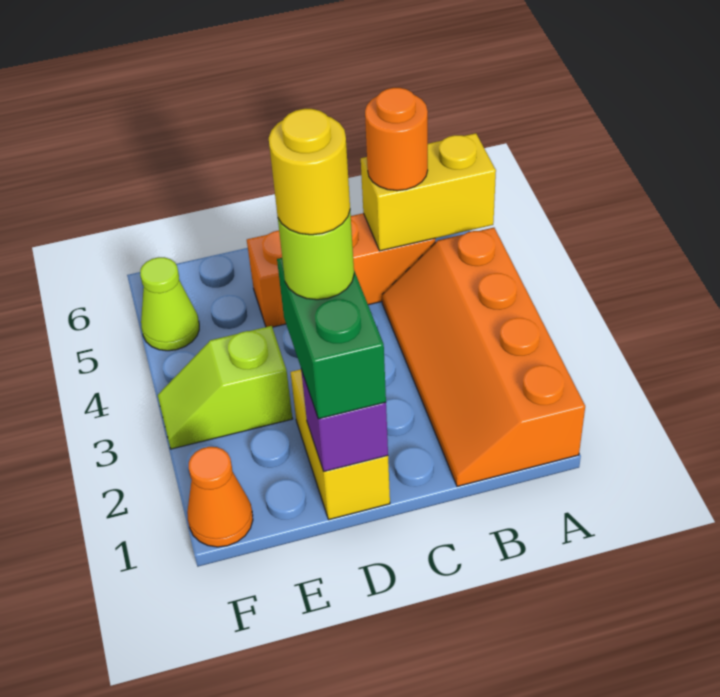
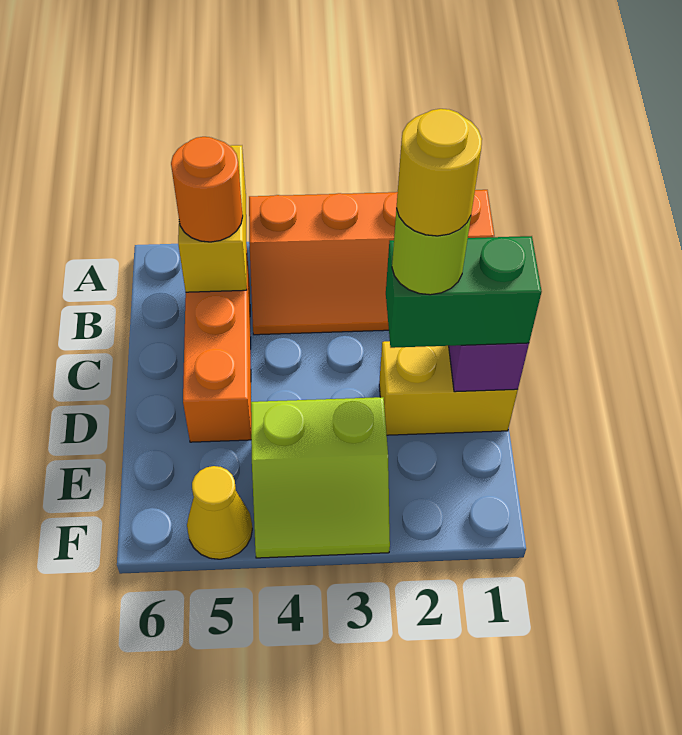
lime slope E3:F3 level 1 top E -> lime slope E3:F4 level 1 top E
orange cone F1 level 1 -> none
lime cone F5 level 1 -> yellow cone F5 level 1

